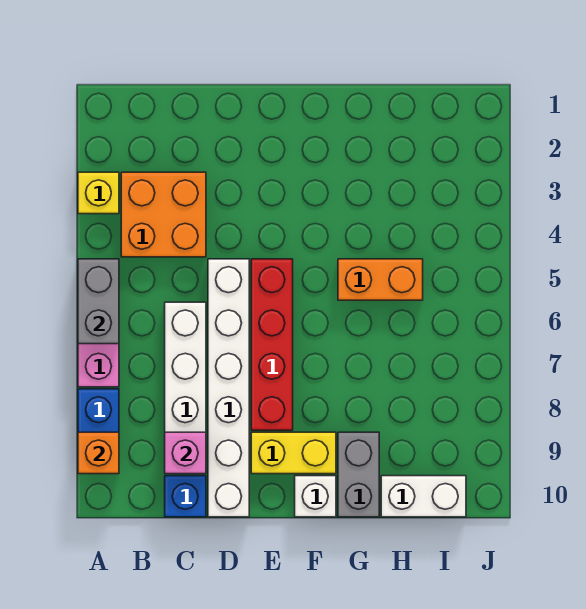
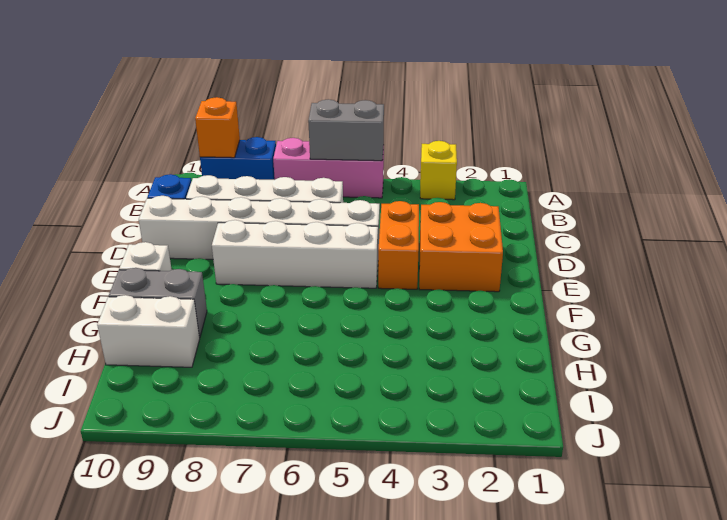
orange brick B3:C4 level 1 -> orange brick D2:E3 level 1
pink brick C9 level 2 -> none
red brick E5:E8 level 1 -> white brick E5:E8 level 1
yellow brick E9:F9 level 1 -> none
orange brick G5:H5 level 1 -> orange brick D4:E4 level 1
white brick H10:I10 level 1 -> white brick H9:H10 level 1

